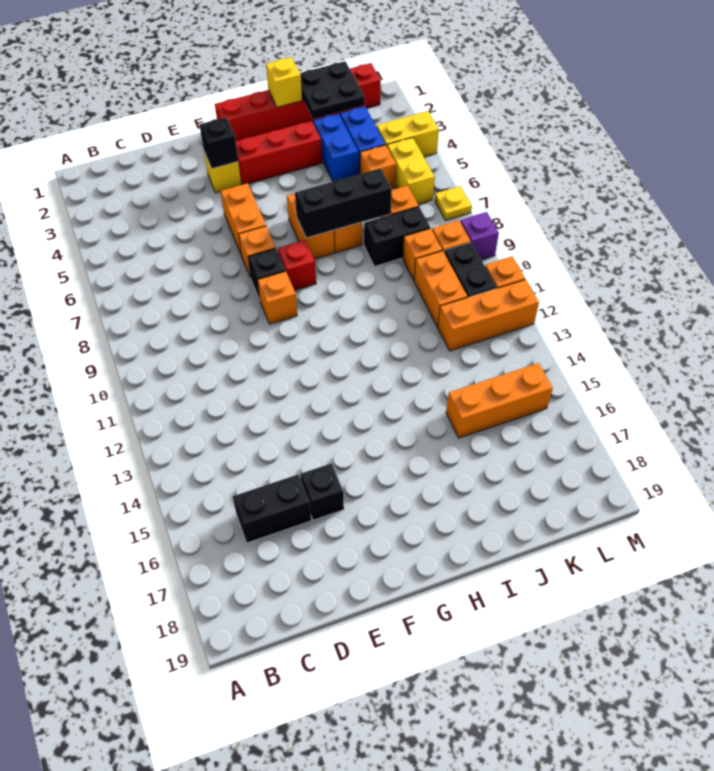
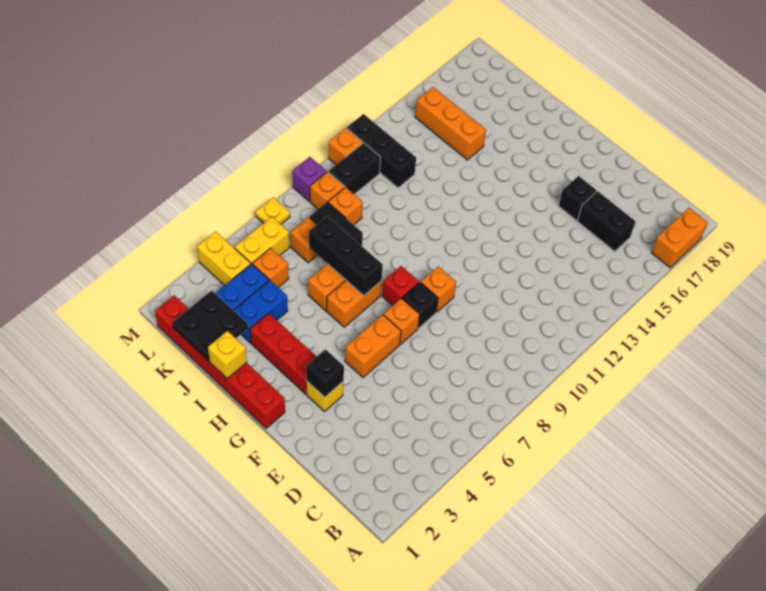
orange brick K10:K11 level 1 -> orange brick A17:A18 level 1
orange brick K12:M12 level 1 -> black brick K12:M12 level 1

